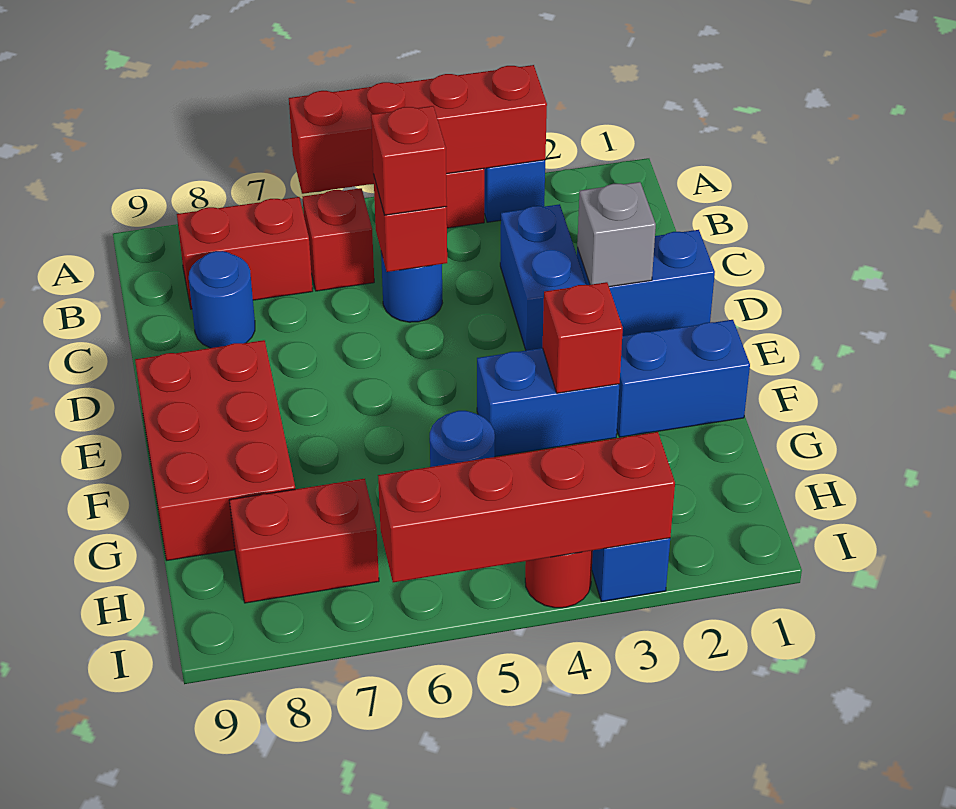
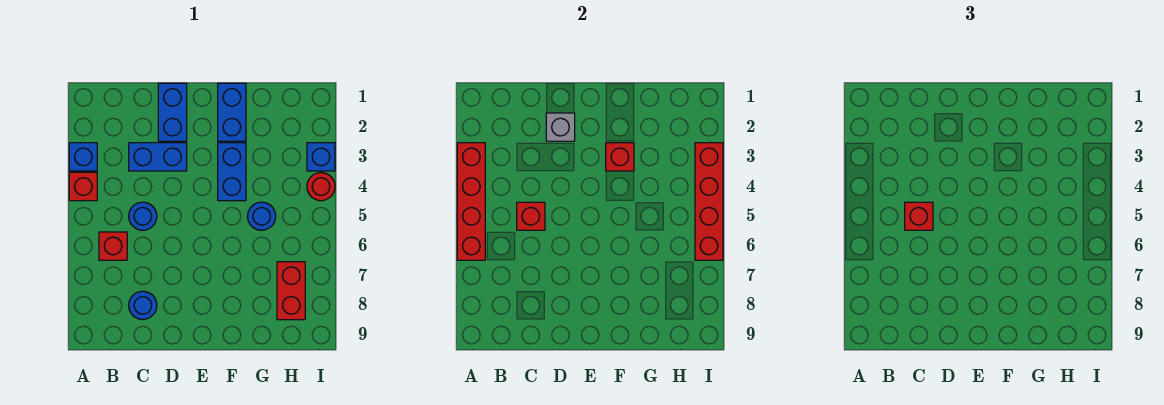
red brick B7:B8 level 1 -> none
red brick E8:G9 level 1 -> none

